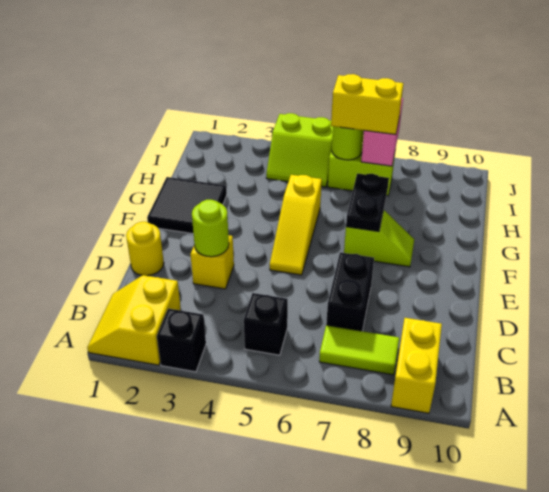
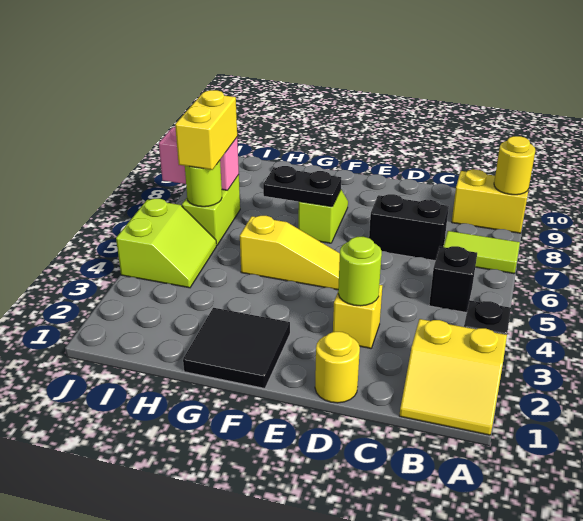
none -> yellow round brick A9 level 2
lime tile B7:B8 level 1 -> lime tile A7:B7 level 1

